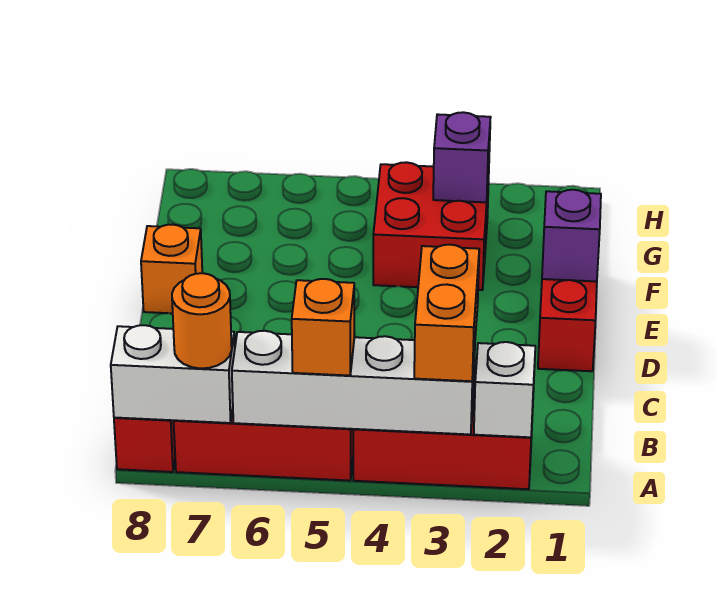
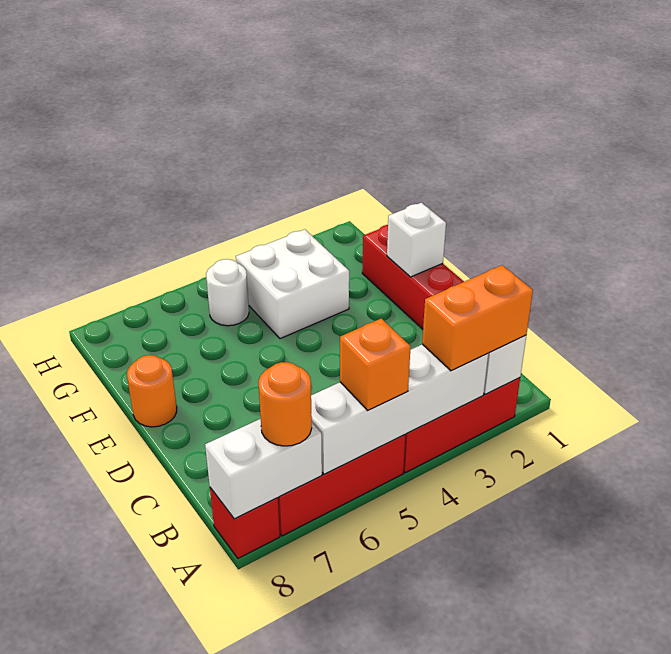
orange brick A3:B3 level 3 -> orange brick A2:A3 level 3
purple brick E1 level 2 -> white brick E1 level 2
orange brick E8 level 1 -> orange round brick E8 level 1
red brick F3:G4 level 1 -> white brick F3:G4 level 1
purple brick G3 level 2 -> none
none -> white round brick G5 level 1

